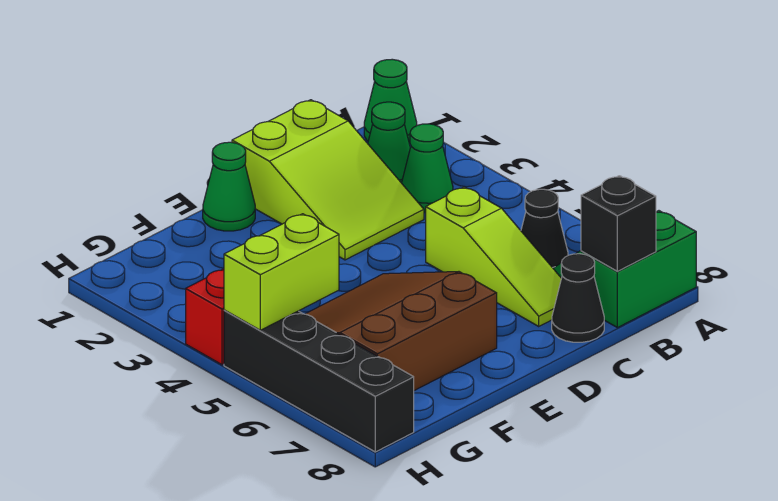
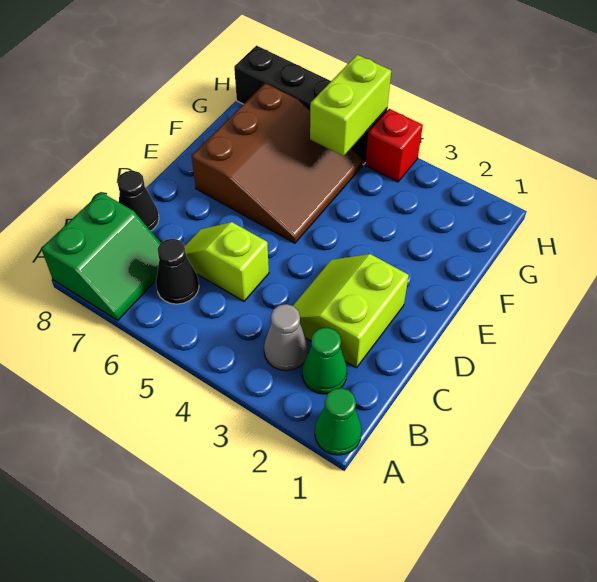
green cone B3 level 1 -> grey cone B3 level 1
black brick B8 level 2 -> none
lime slope C1:D3 level 1 top 1 -> lime slope C2:D3 level 1 top 2
lime slope C5:C7 level 1 top 5 -> lime slope C5:C6 level 1 top 5
green cone E1 level 1 -> none

